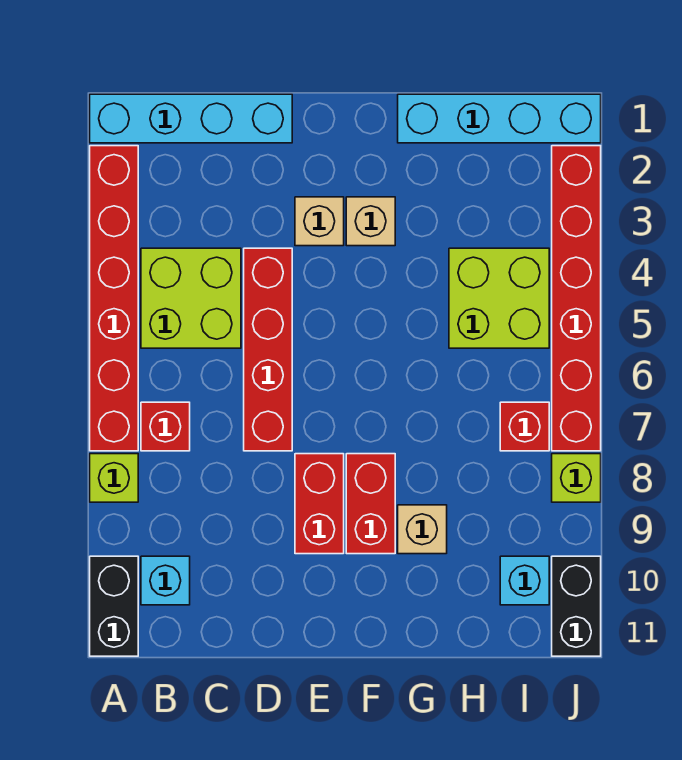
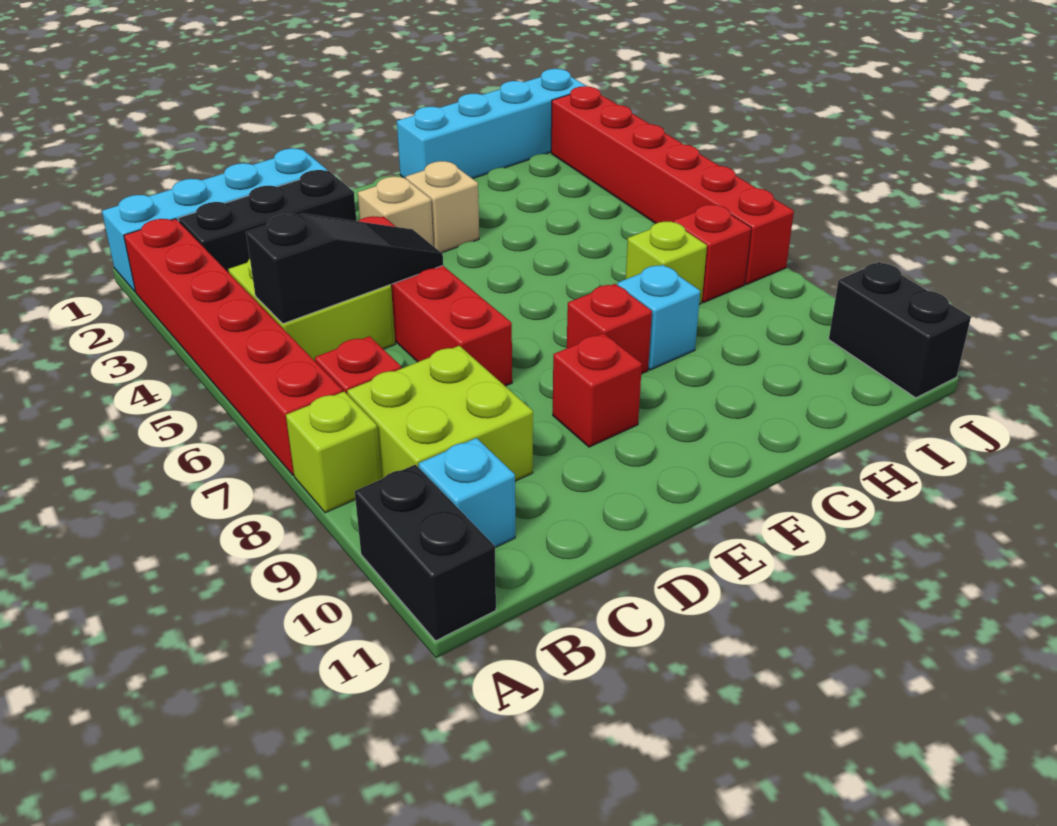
none -> black brick B2:D2 level 1
none -> black slope B5:D5 level 2 top B
red brick E8:E9 level 1 -> red brick E9 level 1
red brick F8:F9 level 1 -> red brick F8 level 1
tan brick G9 level 1 -> none
lime brick H4:I5 level 1 -> lime brick B8:C9 level 1
cyan brick I10 level 1 -> cyan brick G8 level 1
lime brick J8 level 1 -> lime brick H7 level 1

